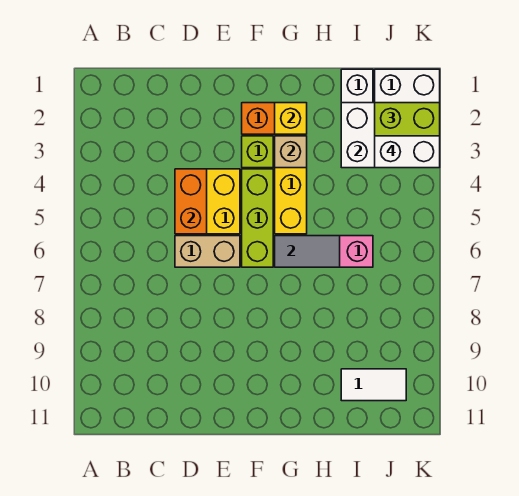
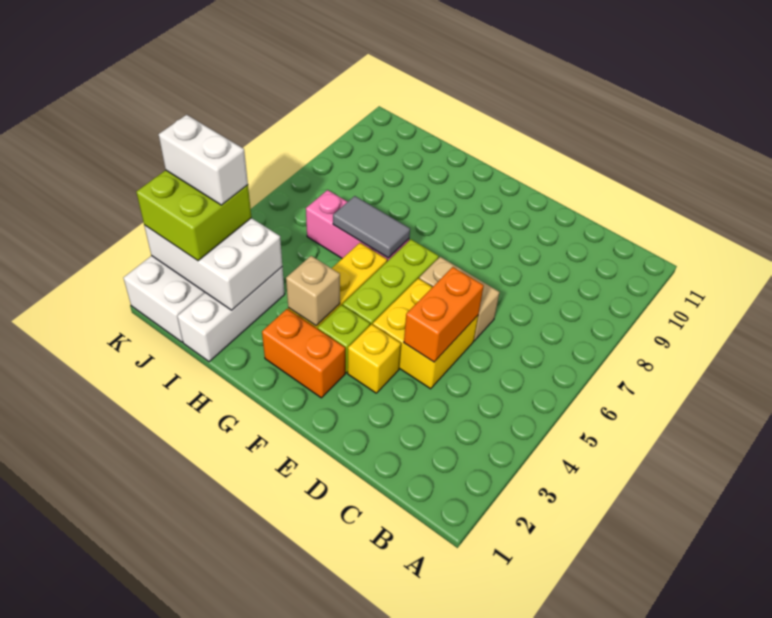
yellow brick G2 level 2 -> yellow brick E3 level 1
white tile I10:J10 level 1 -> none

